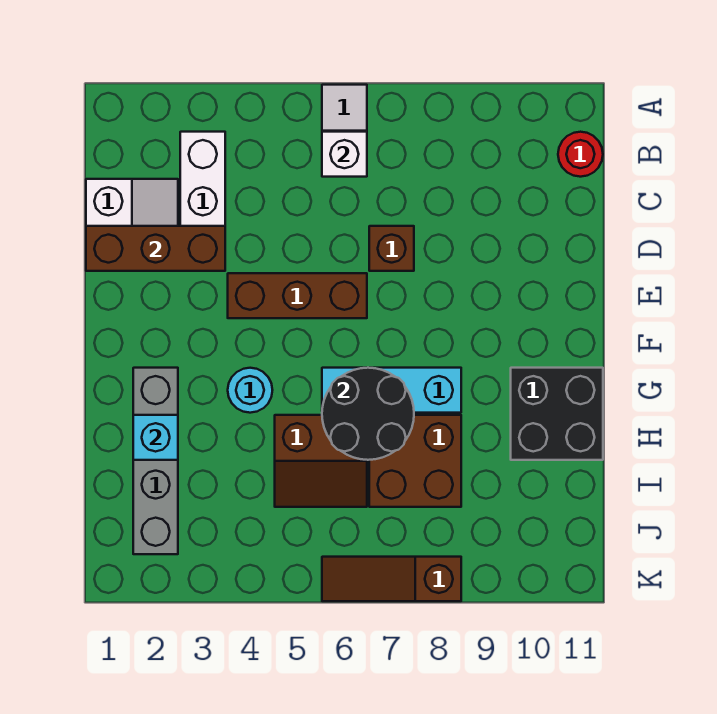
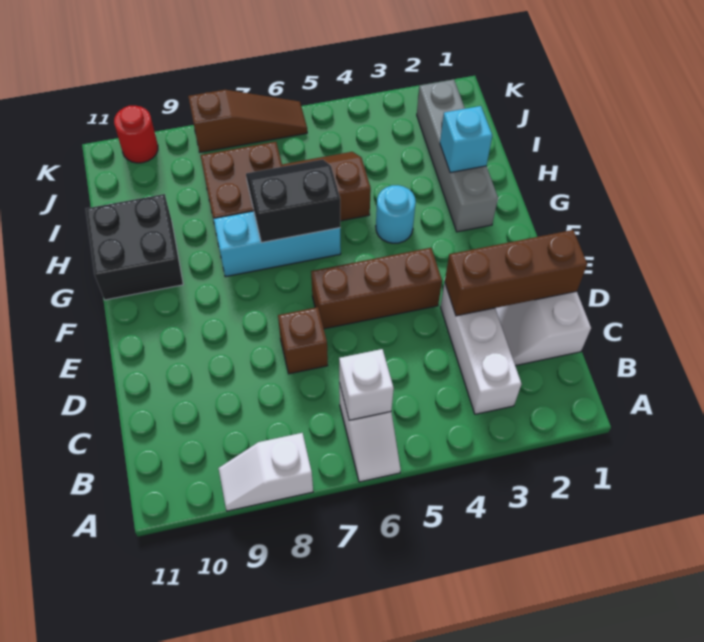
none -> white slope A8:A9 level 1 top 8
red round brick B11 level 1 -> red round brick K10 level 1
black round brick G6:H7 level 2 -> black slope G6:H7 level 2 top G

